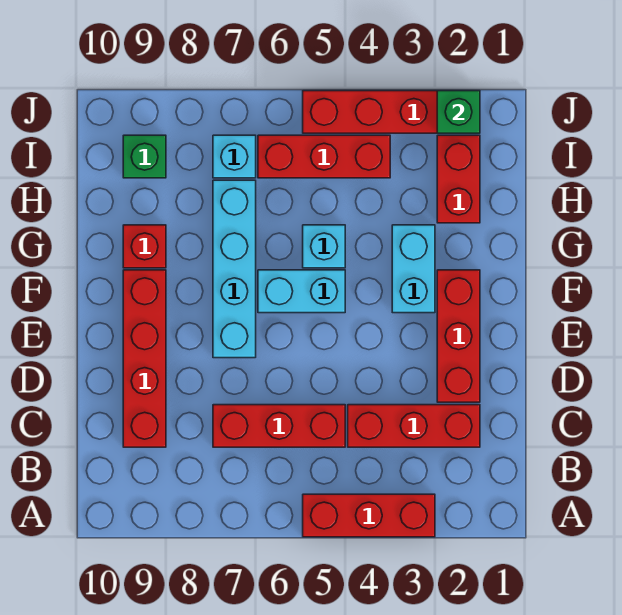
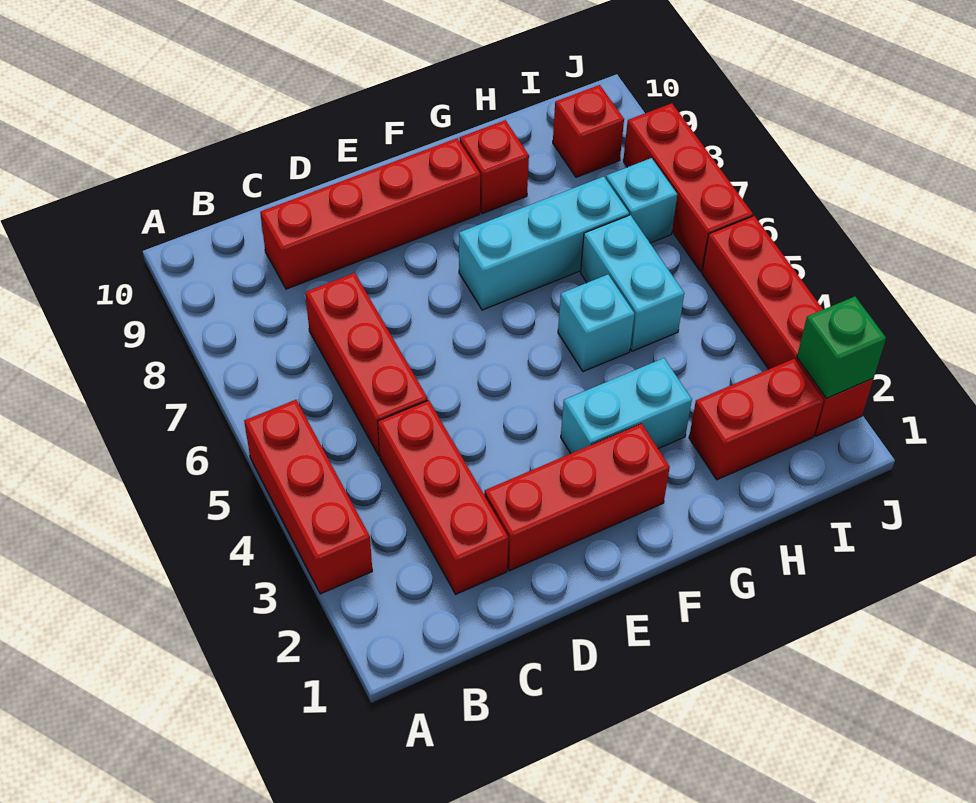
cyan brick E7:H7 level 1 -> cyan brick F7:H7 level 1
cyan brick F5:F6 level 1 -> cyan brick H5:H6 level 1
red brick I4:I6 level 1 -> red brick J6:J8 level 1
green brick I9 level 1 -> red brick I9 level 1

